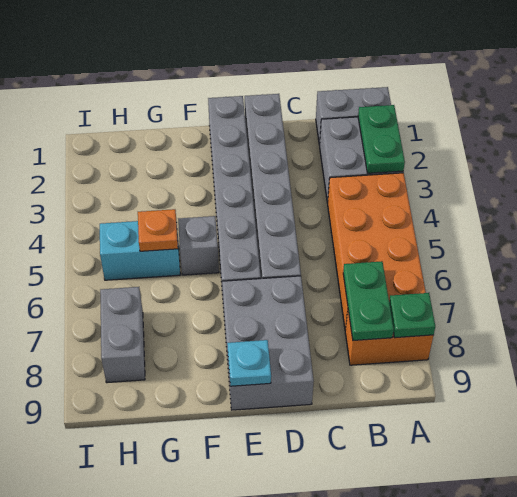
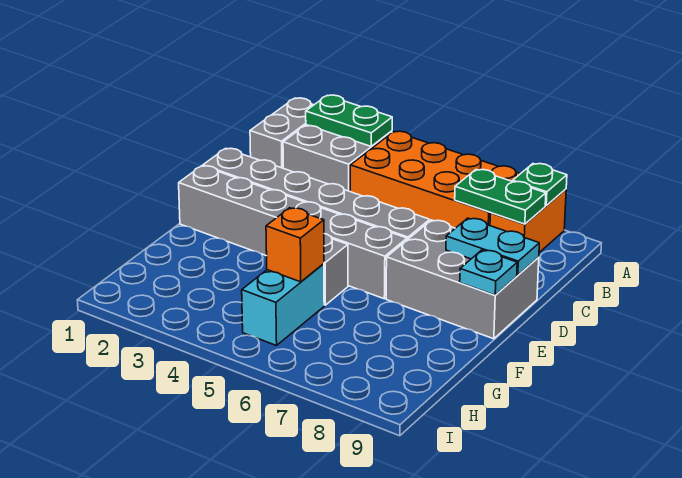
none -> cyan plate D8:D9 level 2
orange plate G5 level 2 -> orange brick G5 level 2
grey brick H7:H8 level 1 -> none

